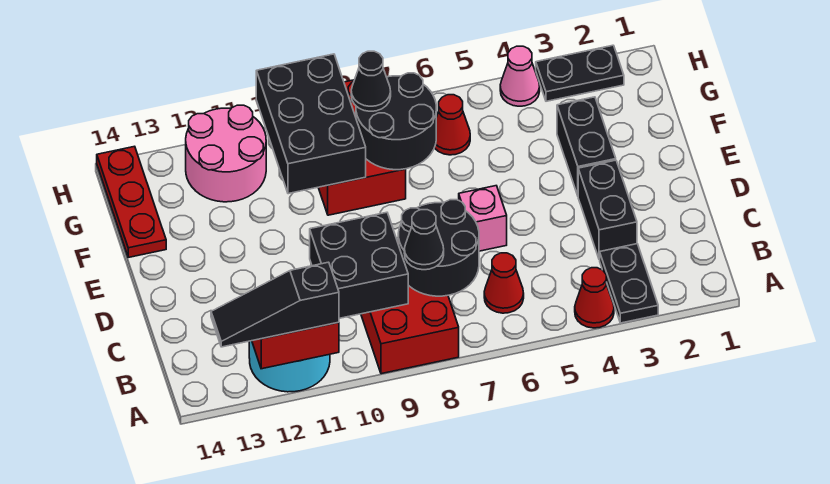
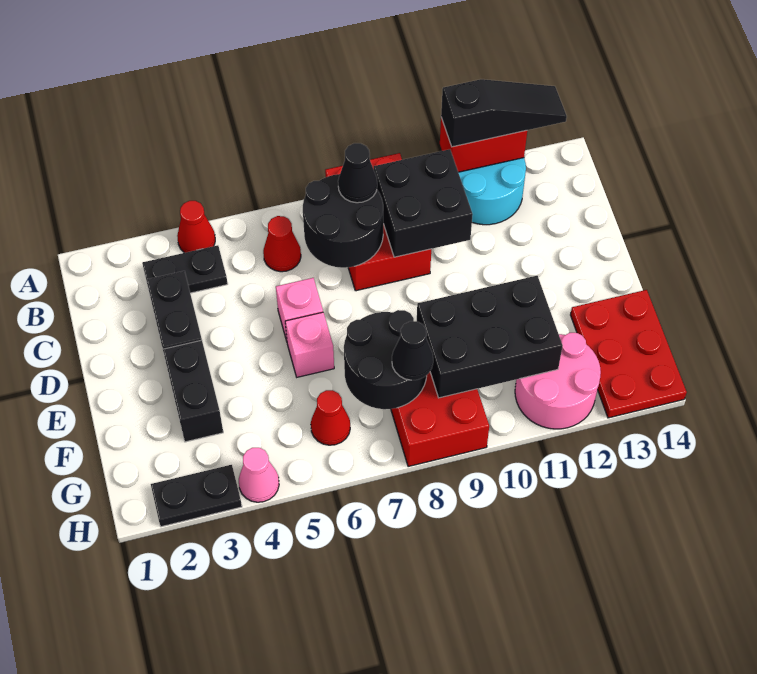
black plate A3:B3 level 1 -> black plate B3:B4 level 1
none -> pink brick E6 level 1
black brick F9:H10 level 2 -> black brick F9:G11 level 2
red plate F14:H14 level 1 -> red plate F13:H14 level 1

